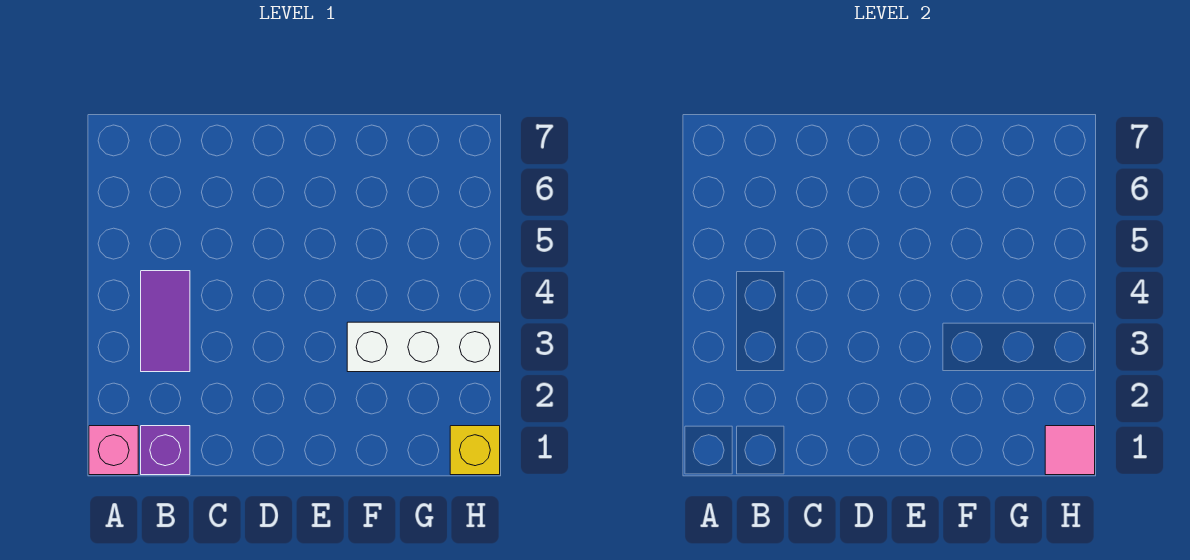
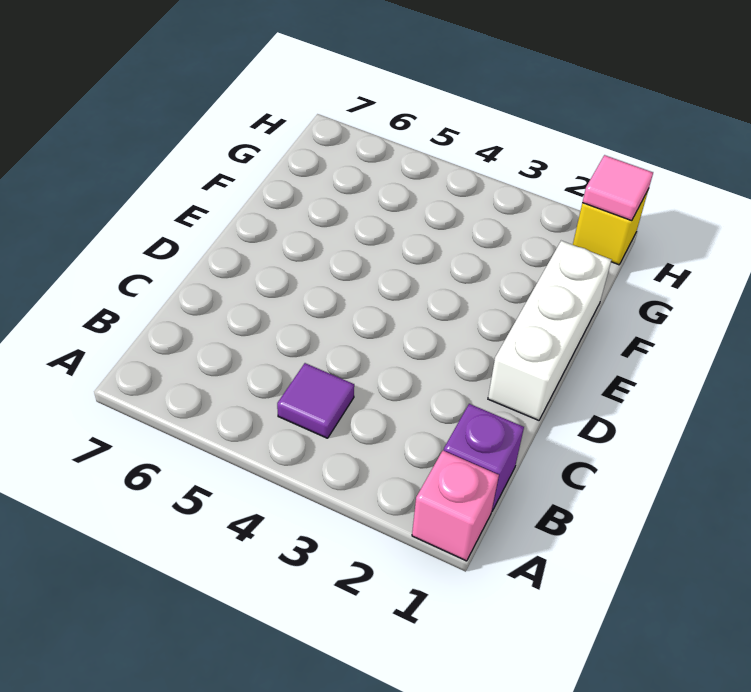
purple tile B3:B4 level 1 -> purple tile B4 level 1
white brick F3:H3 level 1 -> white brick D1:F1 level 1

